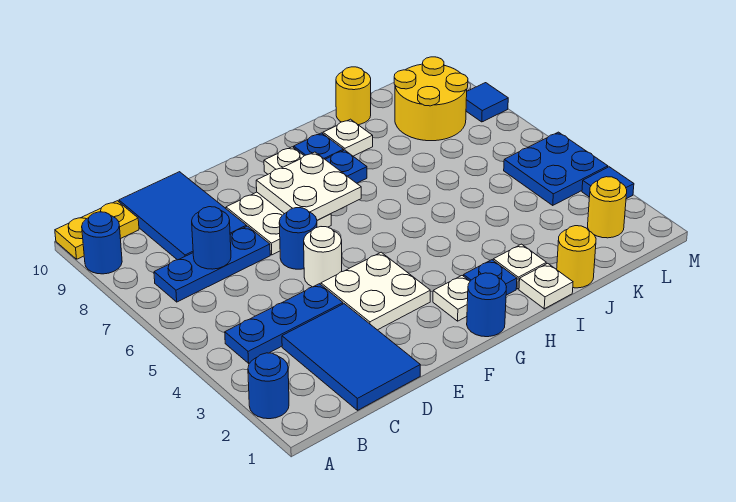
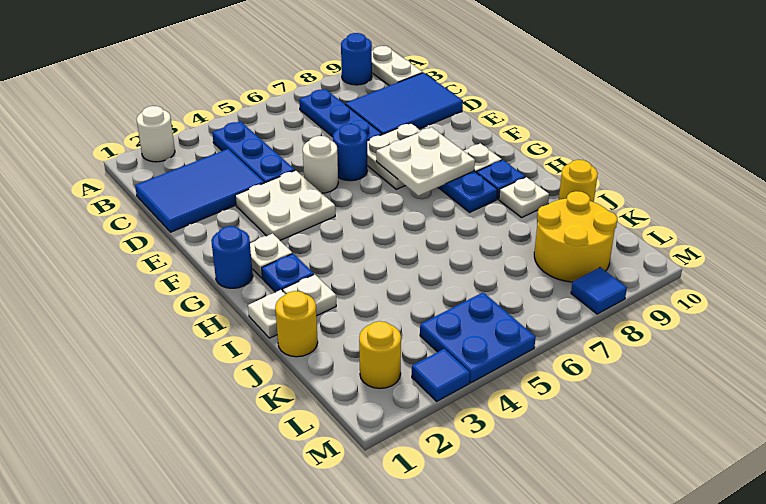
blue round brick A2 level 1 -> white round brick A2 level 1
yellow plate A10:B10 level 1 -> white plate A10:B10 level 1
blue round brick C7 level 2 -> none

